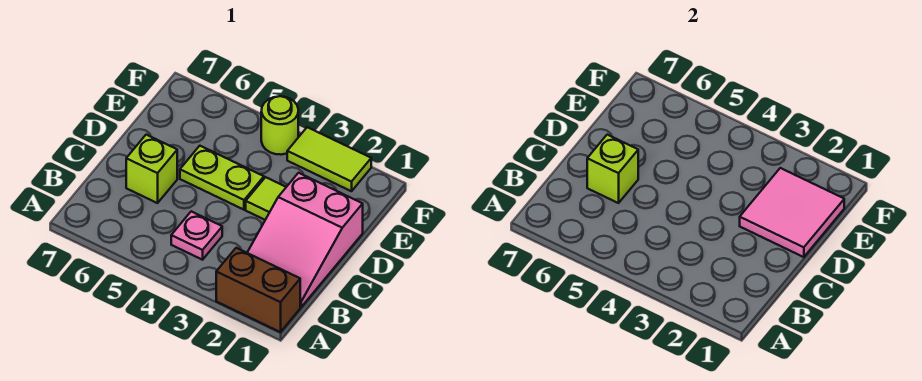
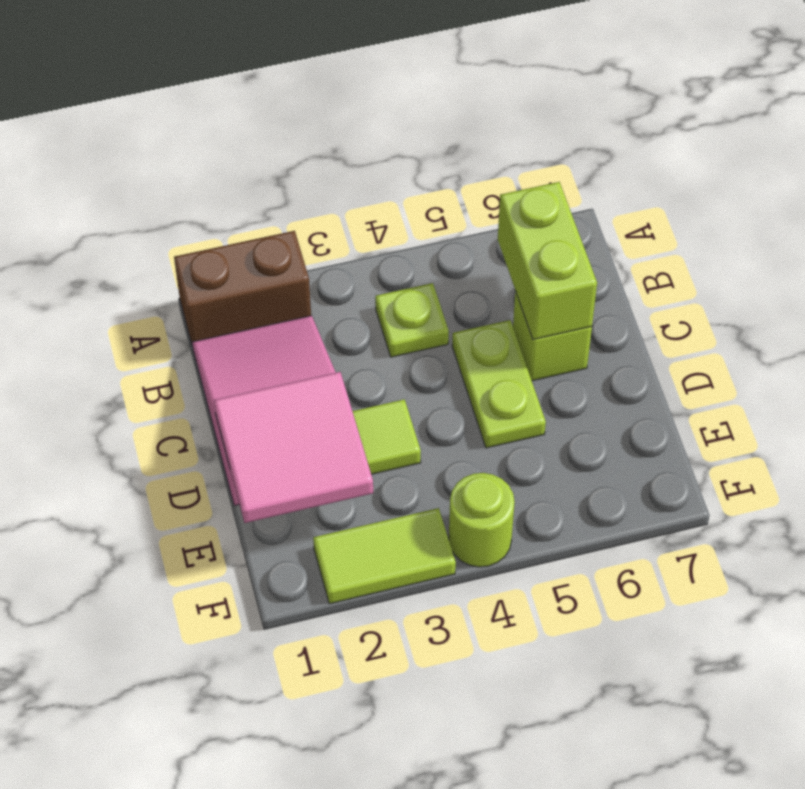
pink plate B4 level 1 -> lime plate B4 level 1
lime brick C6 level 2 -> lime brick B6:C6 level 2
lime plate D4:D5 level 1 -> lime plate C5:D5 level 1

